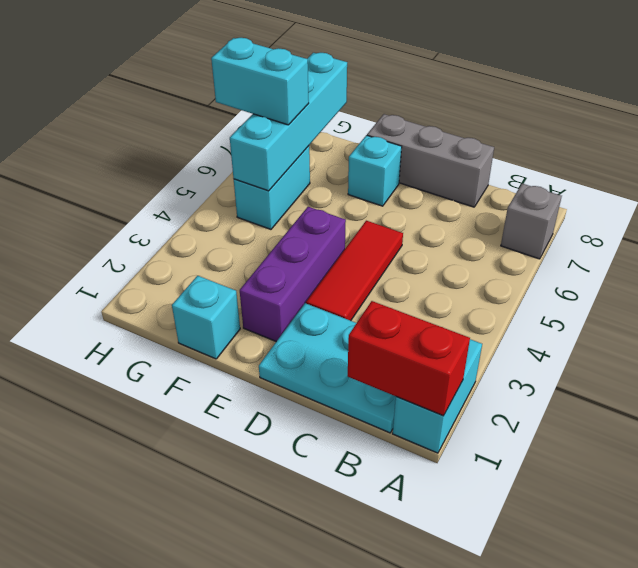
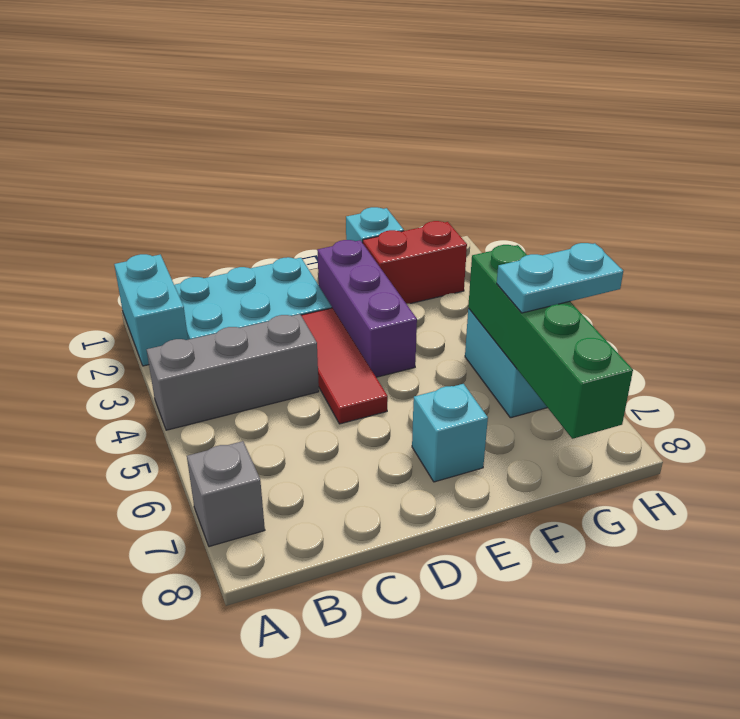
red brick A1:B1 level 2 -> red brick F2:G2 level 1
grey brick C8:E8 level 1 -> grey brick A4:C4 level 1
cyan brick G5:G8 level 2 -> green brick G5:G8 level 2
cyan brick G6:H6 level 3 -> cyan plate G6:H6 level 3

